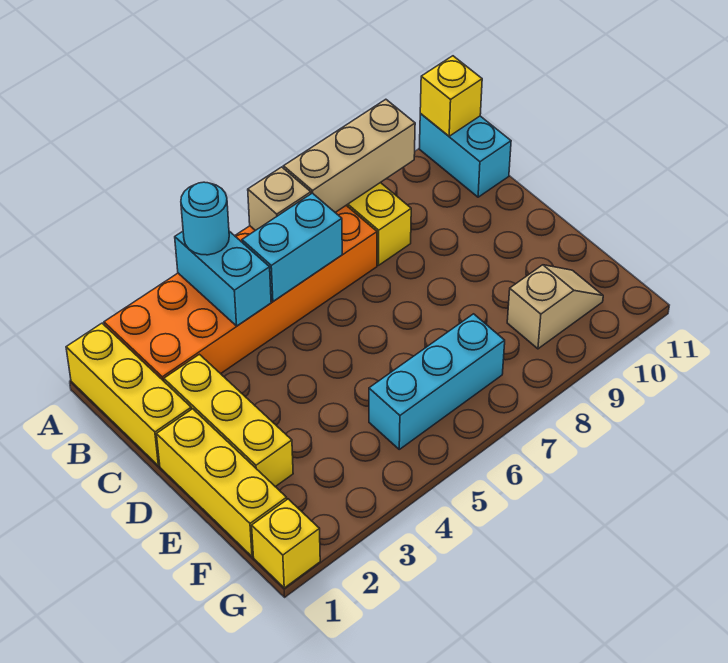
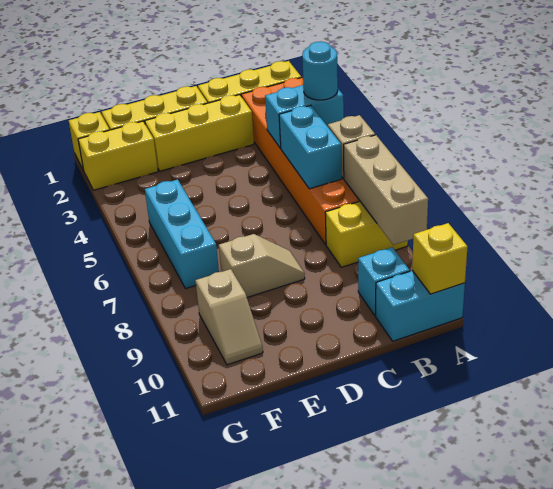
none -> cyan brick B10 level 1
none -> tan slope D8:E8 level 1 top E
none -> yellow brick F2:G2 level 1

